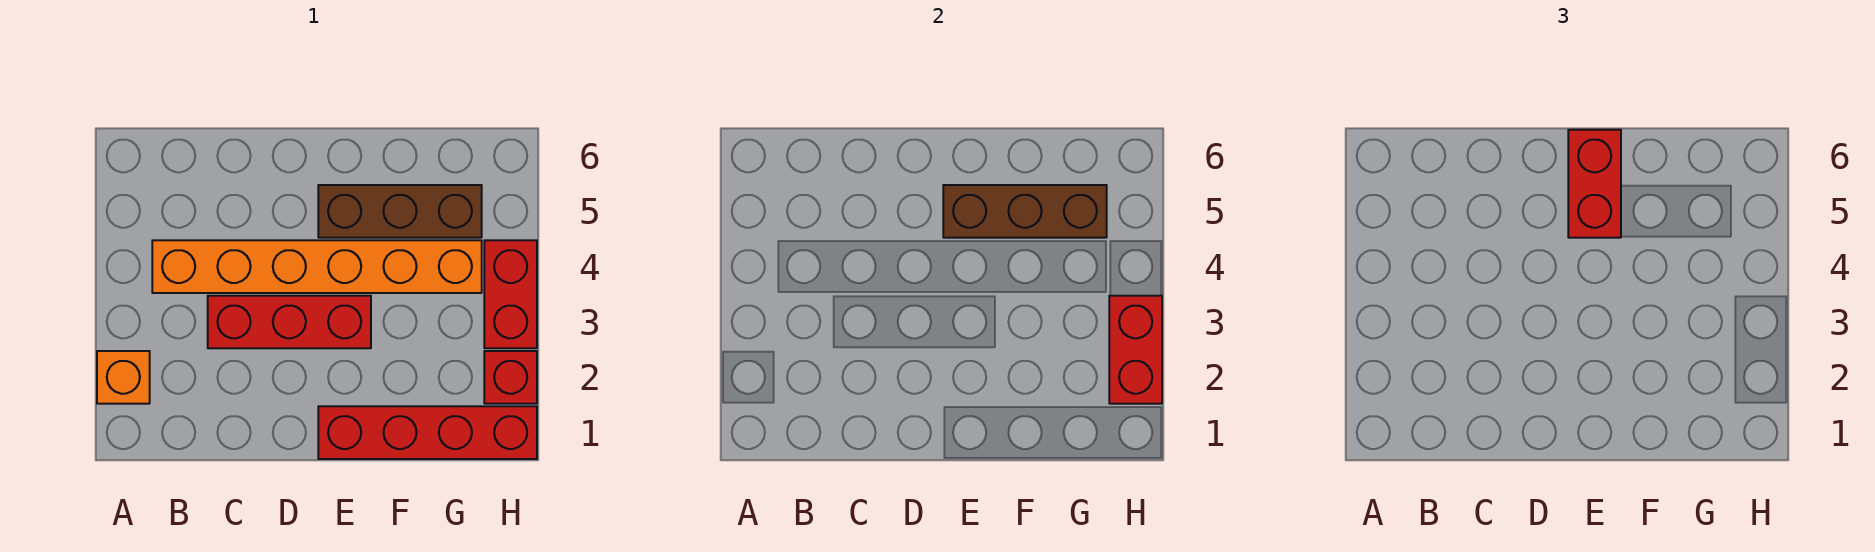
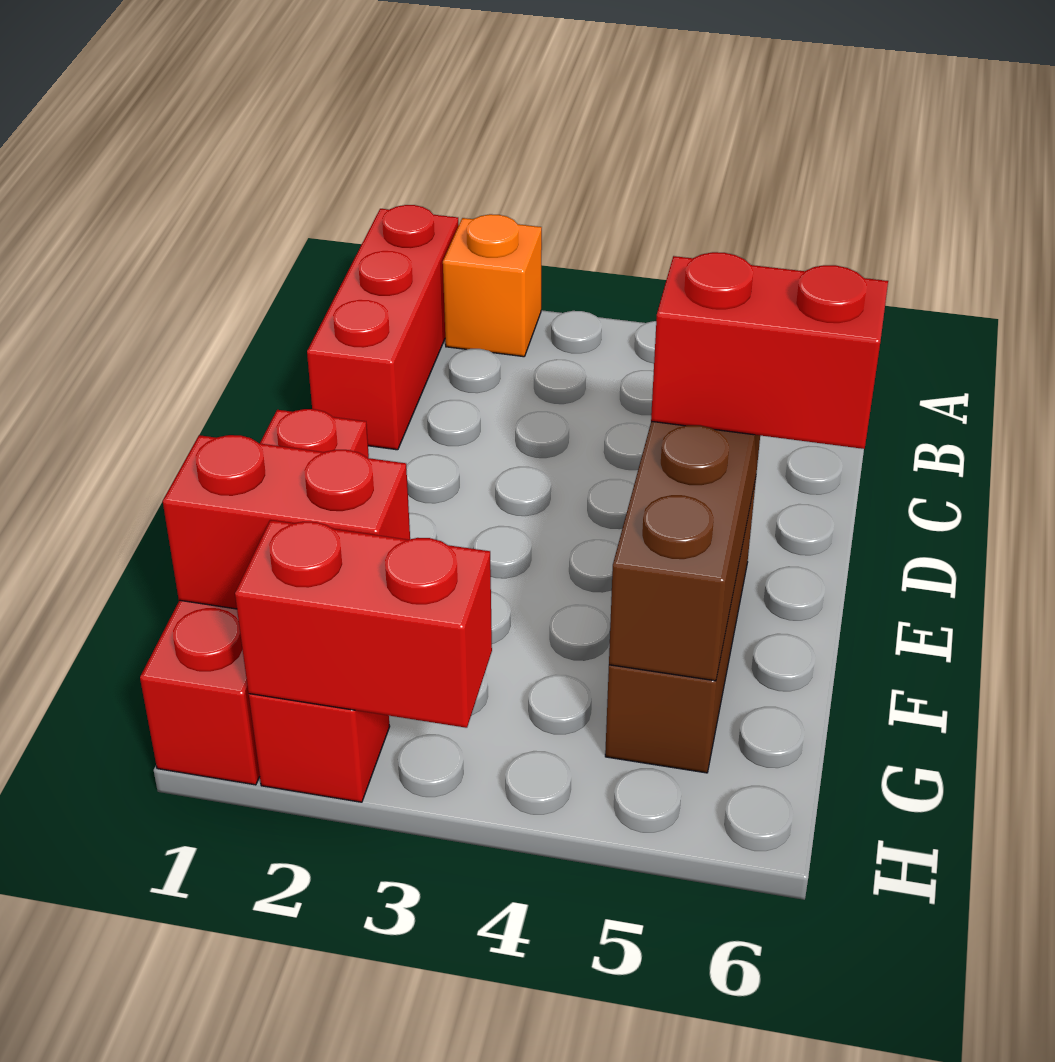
orange brick B4:G4 level 1 -> none
red brick C3:E3 level 1 -> red brick A1:C1 level 1
red brick H3:H4 level 1 -> red brick G1:G2 level 2

